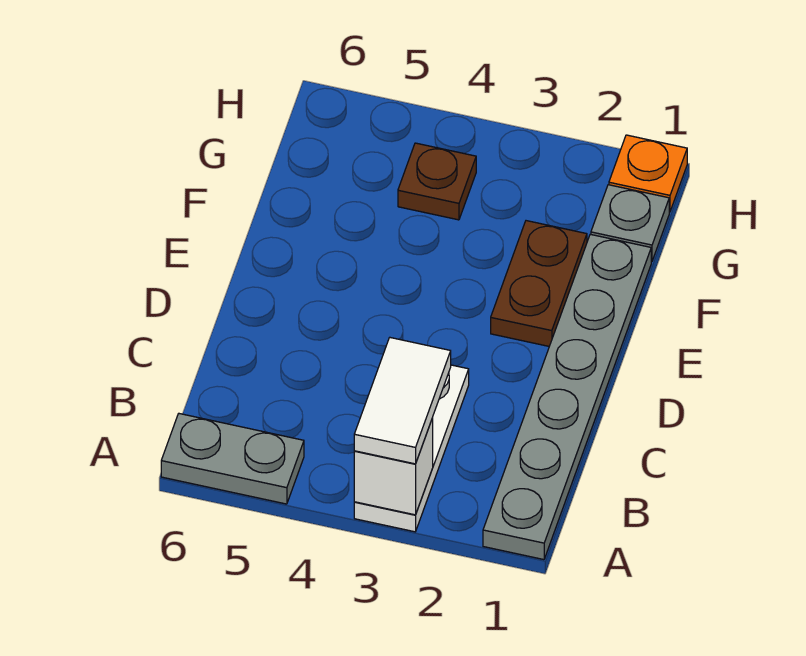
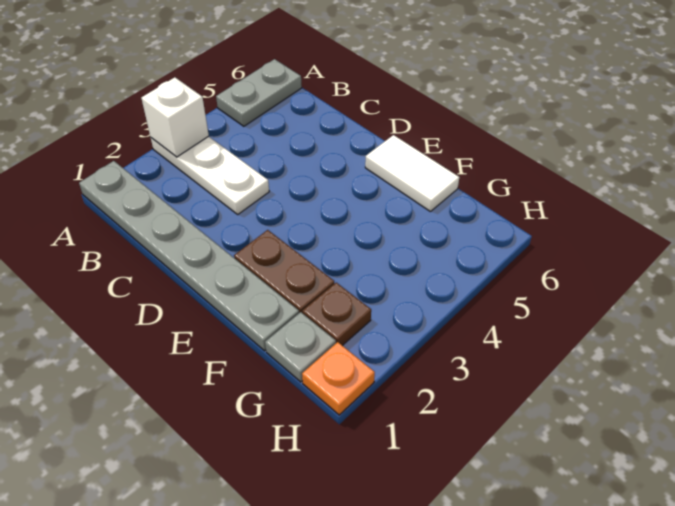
white tile A3:B3 level 3 -> white tile E6:F6 level 1
brown plate G4 level 1 -> brown plate G2 level 1

